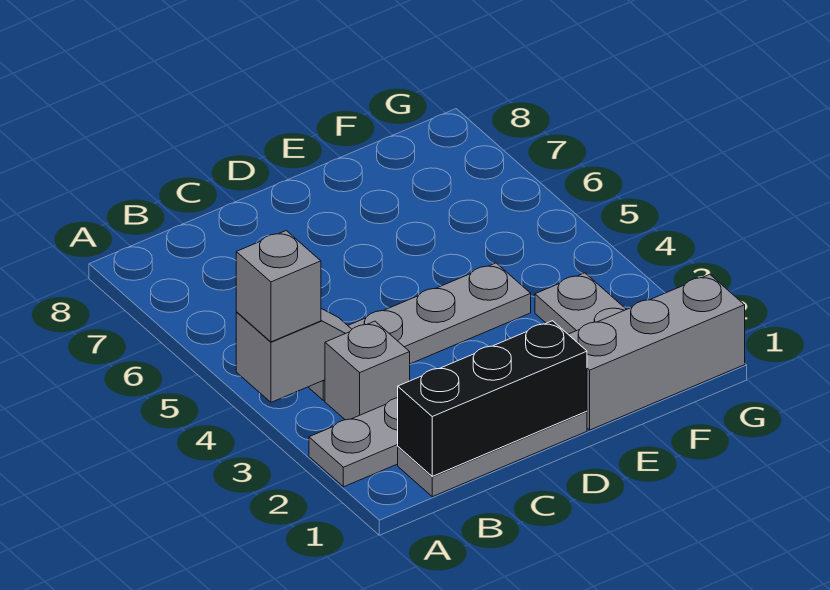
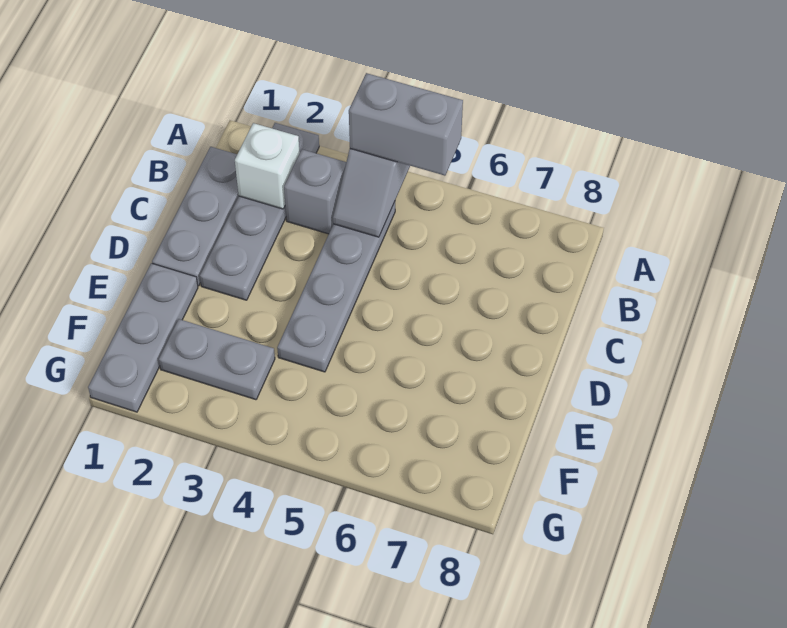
grey brick A4 level 3 -> grey brick A4:A5 level 3
black brick B1:D1 level 2 -> none
none -> white brick B2 level 2
grey brick E1:G1 level 1 -> grey plate E1:G1 level 1

